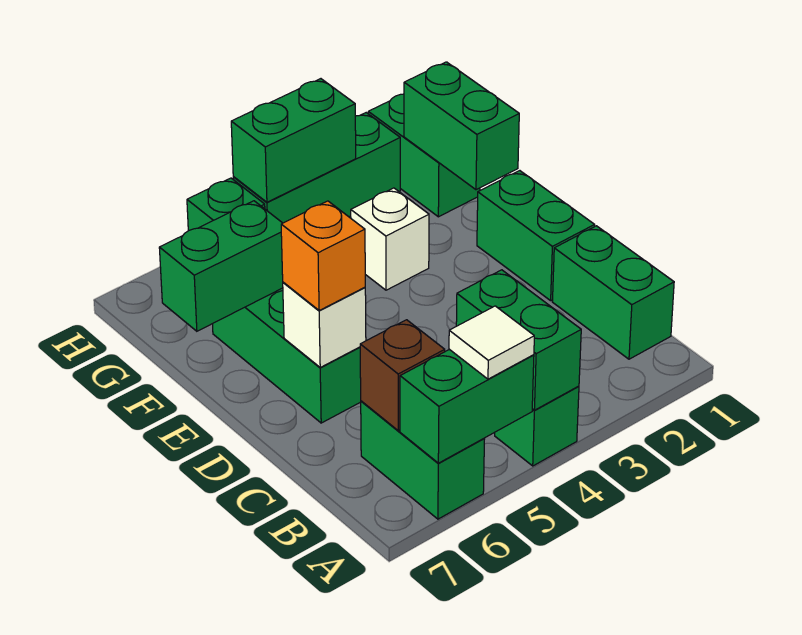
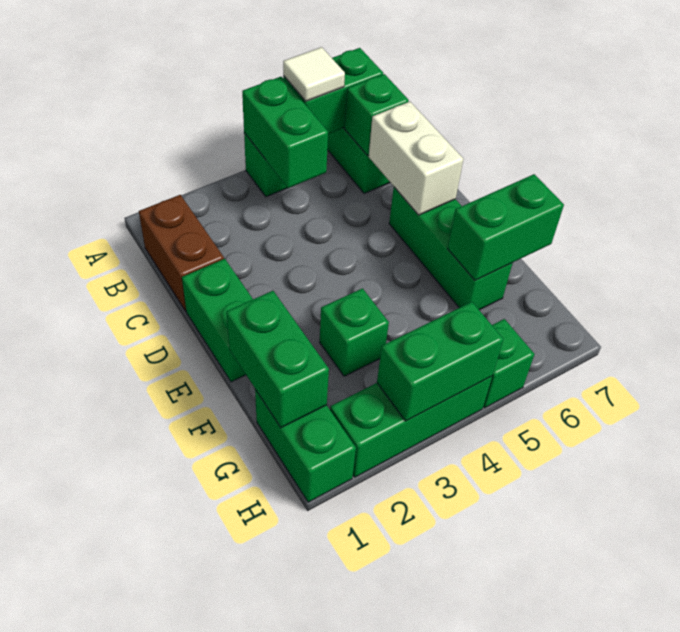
green brick B1:C1 level 1 -> brown brick B1:C1 level 1
brown brick B6 level 2 -> green brick B6 level 2
white brick D6 level 2 -> white brick C6:D6 level 2
orange brick D6 level 3 -> none
white brick F3 level 1 -> green brick F3 level 1

